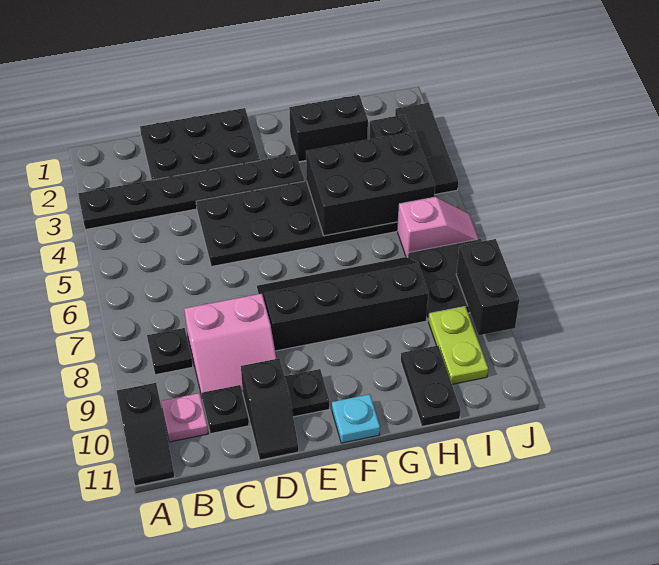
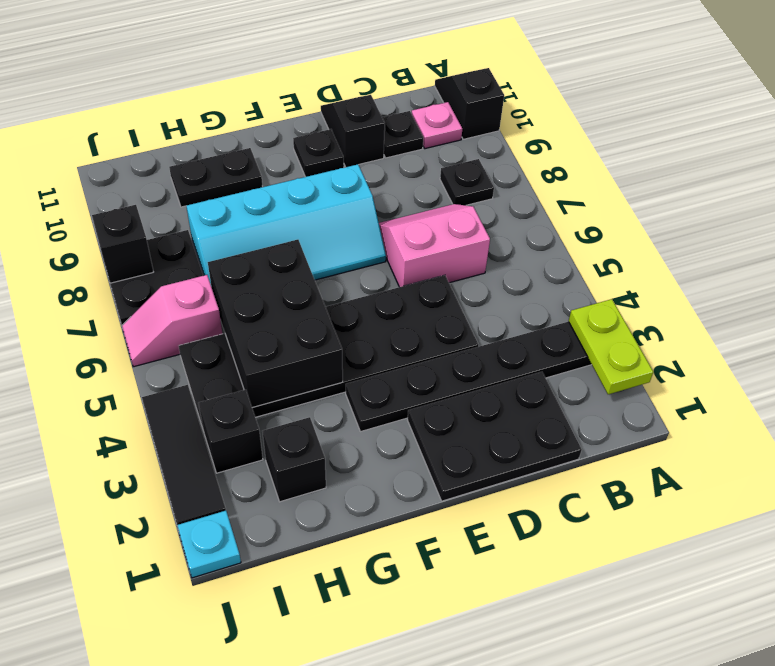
pink slope C8:D9 level 1 top 8 -> pink slope C6:D7 level 1 top 6
black slope E7:H8 level 1 top 8 -> cyan slope E7:H8 level 1 top 8
cyan plate F11 level 1 -> cyan plate J1 level 1
black brick G2:H2 level 1 -> black brick H2 level 1
black brick G4:I5 level 2 -> black brick G4:H6 level 2
black plate H10:H11 level 1 -> black plate G10:H10 level 1
lime plate I9:I10 level 1 -> lime plate A2:A3 level 2
black brick J8:J9 level 2 -> black brick J8 level 2

